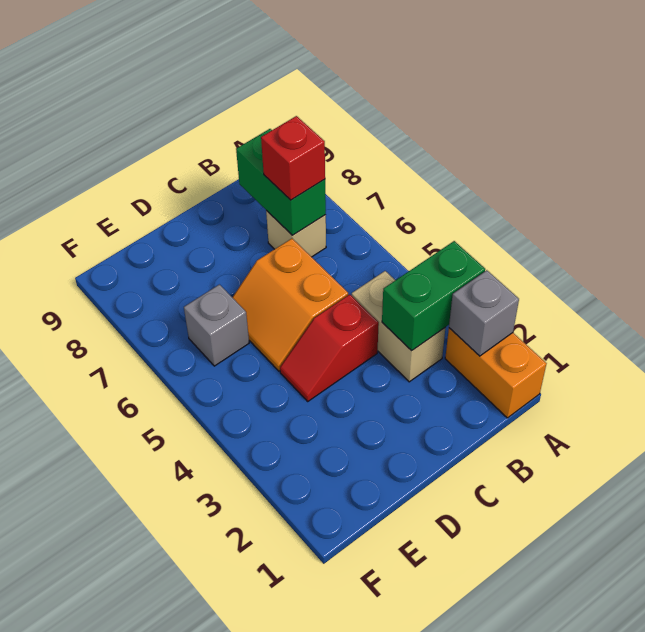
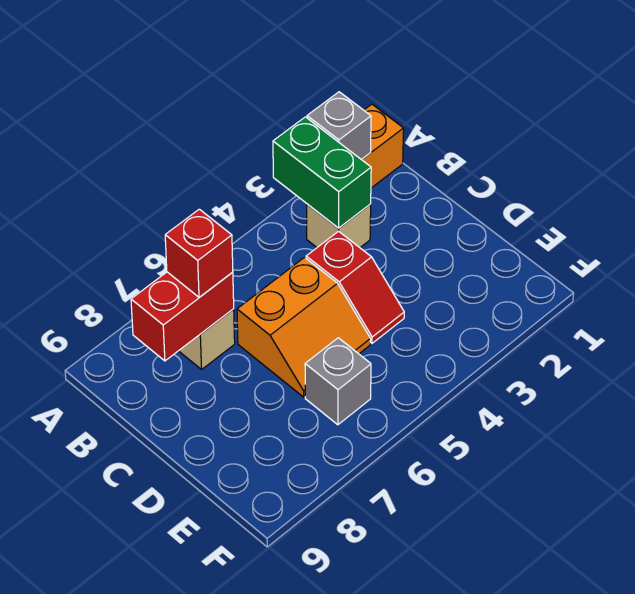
tan brick B3:B4 level 1 -> tan brick B3 level 1
green brick B7:B8 level 2 -> red brick B7:B8 level 2

